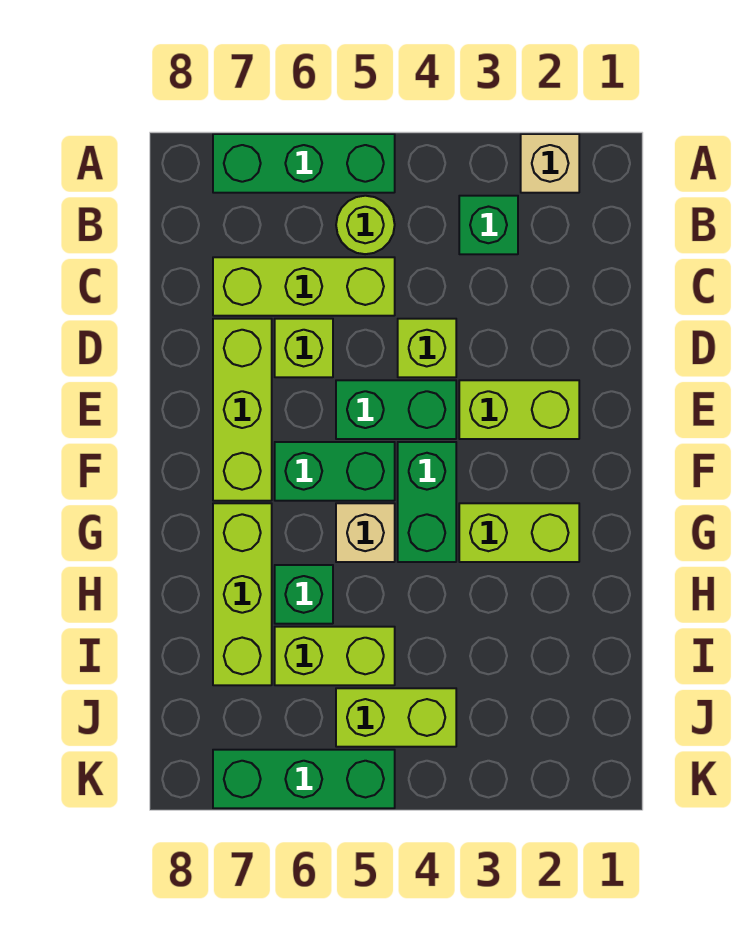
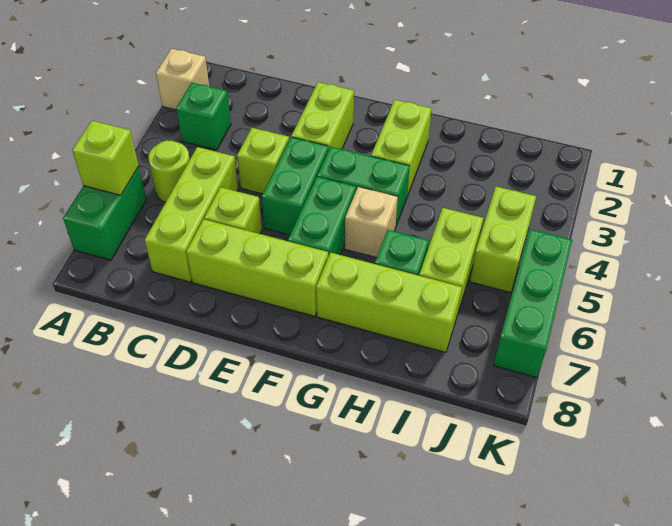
green brick A5:A7 level 1 -> green brick A6:A7 level 1
none -> lime brick A6 level 2

